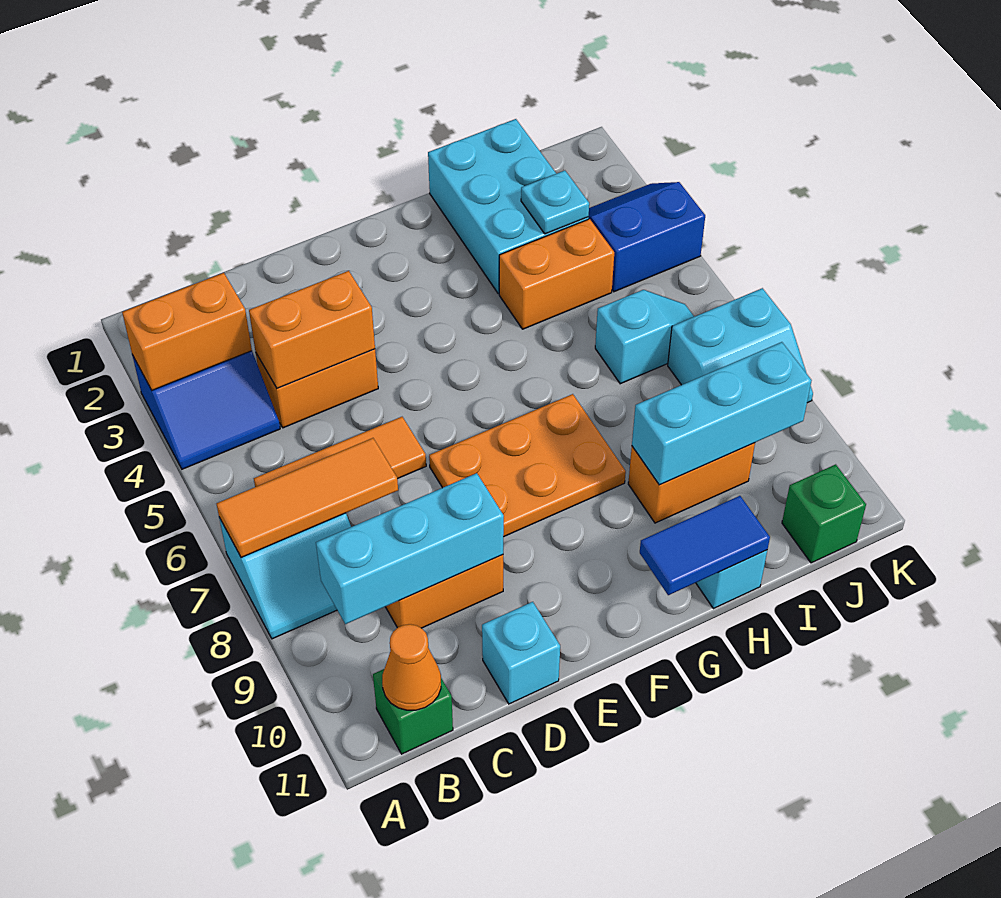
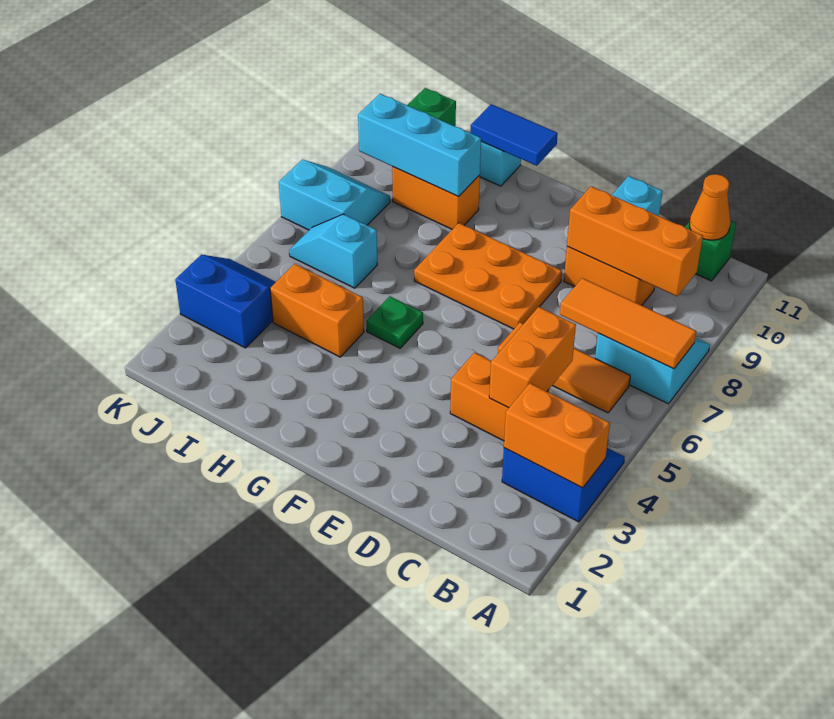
cyan brick B9:D9 level 2 -> orange brick B9:D9 level 2
orange brick C4:D4 level 2 -> orange brick C4:C5 level 2
none -> green plate G5 level 1
cyan brick H1:I3 level 1 -> none
cyan plate I3 level 2 -> none
blue slope J3:K4 level 1 top 4 -> blue slope J3:K4 level 1 top 3

